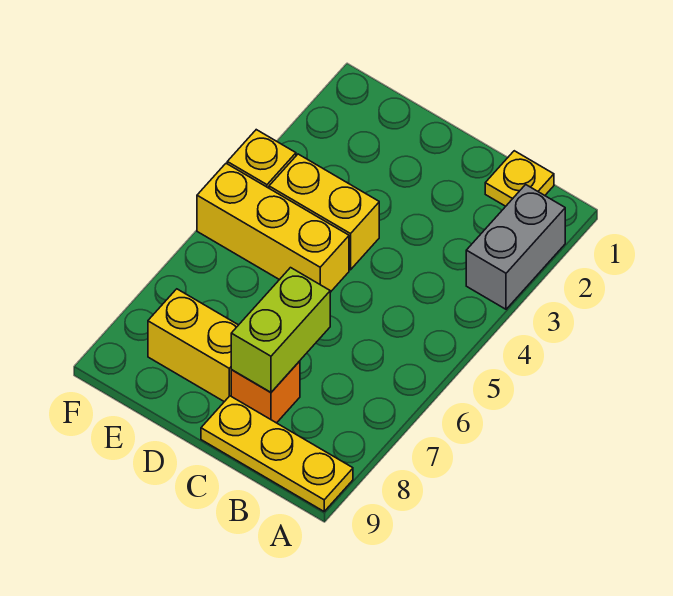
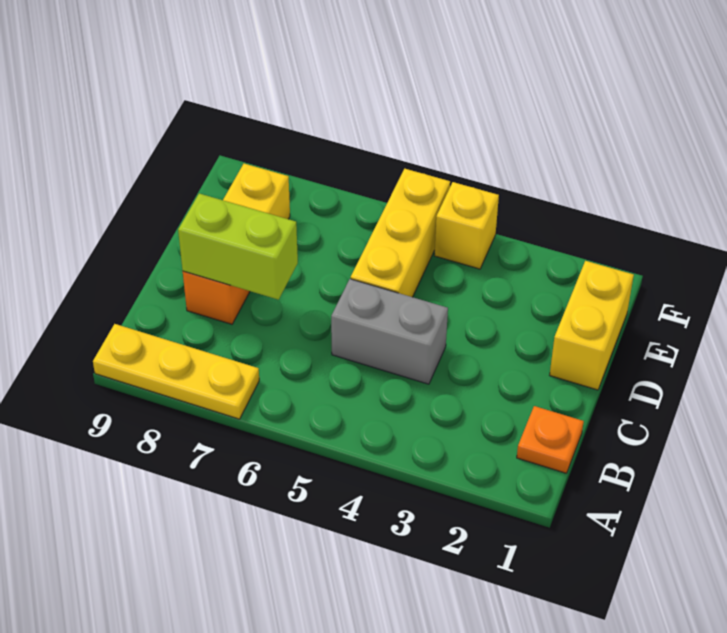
grey brick A2:A3 level 1 -> grey brick C4:C5 level 1
yellow plate A9:C9 level 1 -> yellow plate A7:A9 level 1
yellow plate B1 level 1 -> orange plate B1 level 1
yellow brick D4:E4 level 1 -> yellow brick D1:E1 level 1

